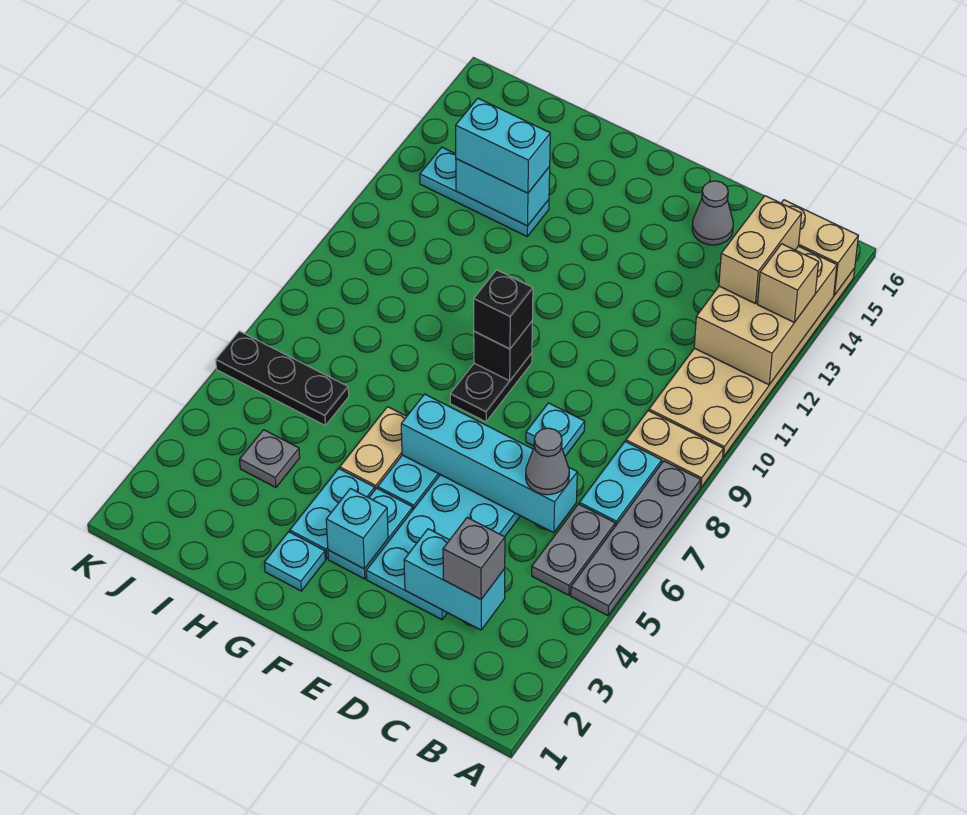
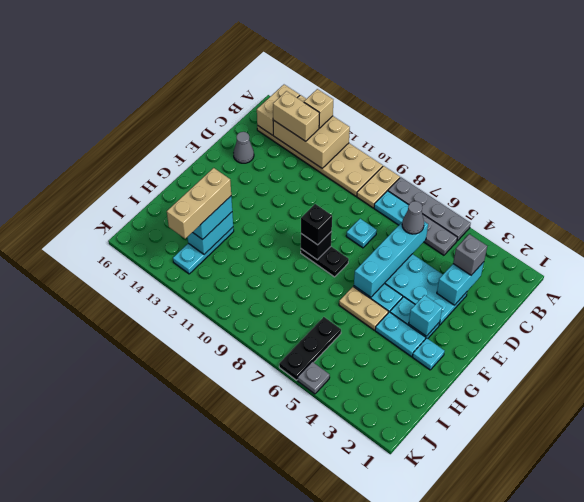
none -> tan brick H13:J13 level 4
grey plate I4 level 1 -> grey plate K5 level 1

